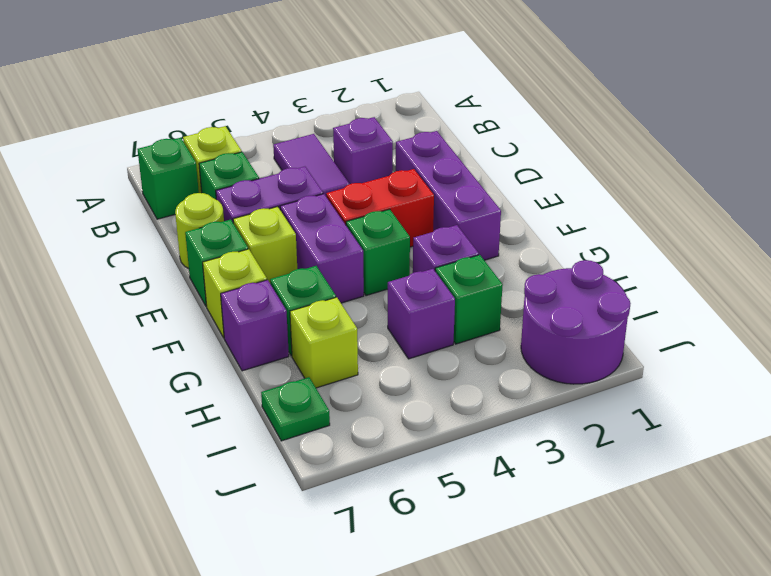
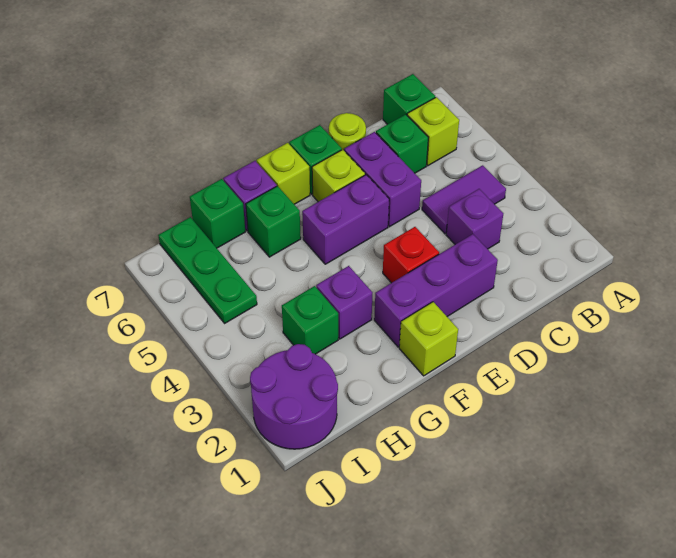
red brick E3:E4 level 1 -> red brick E3 level 1
green brick F4 level 1 -> green brick H7 level 1
purple brick H4 level 1 -> none
lime brick H6 level 1 -> lime brick F1 level 1
green plate I7 level 1 -> green plate I5:I7 level 1

